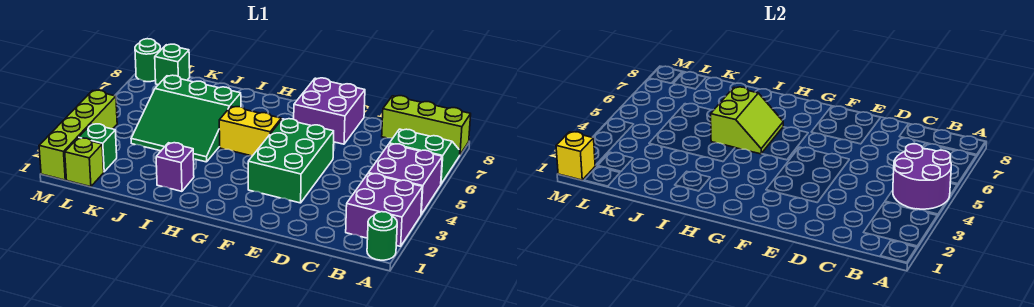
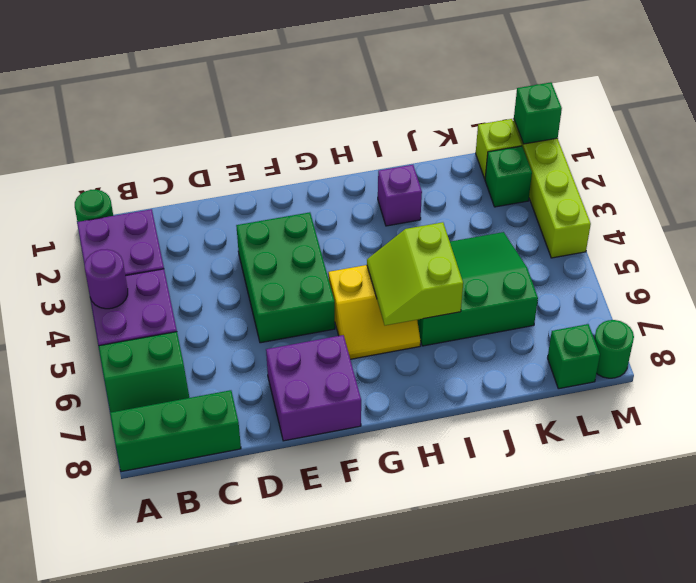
purple round brick A4:B5 level 2 -> purple round brick A4 level 2
lime brick A8:C8 level 1 -> green brick A8:C8 level 1
yellow brick M1 level 2 -> green brick M1 level 2

